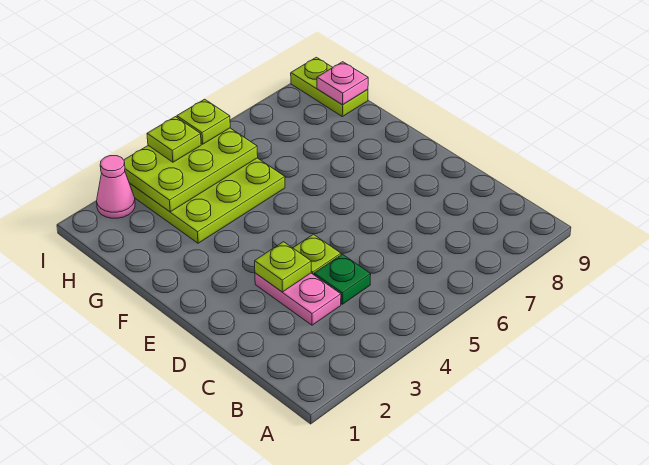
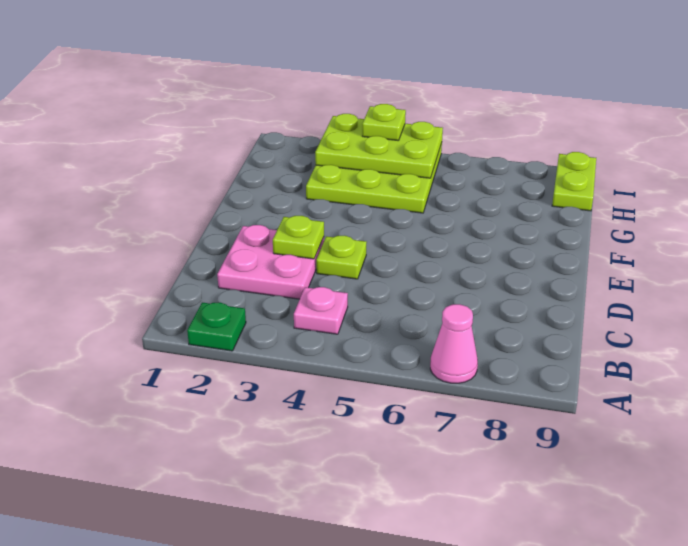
pink plate C3:D3 level 1 -> pink plate C2:D3 level 1
green plate C4 level 1 -> green plate A2 level 1
pink plate H9 level 2 -> pink plate B4 level 1
pink cone I2 level 1 -> pink cone A7 level 1
lime plate I5 level 3 -> none

